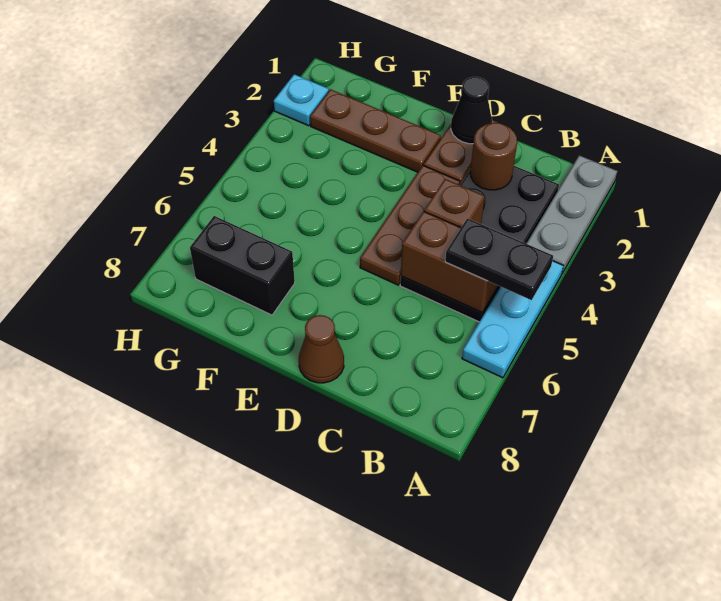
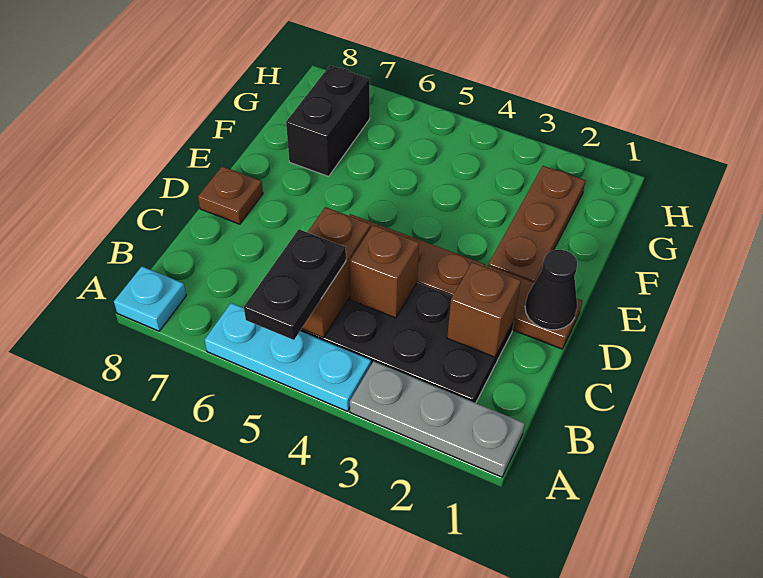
brown round brick C2 level 2 -> brown brick C2 level 2
brown cone D8 level 1 -> brown plate D8 level 1
cyan plate H2 level 1 -> cyan plate A8 level 1

